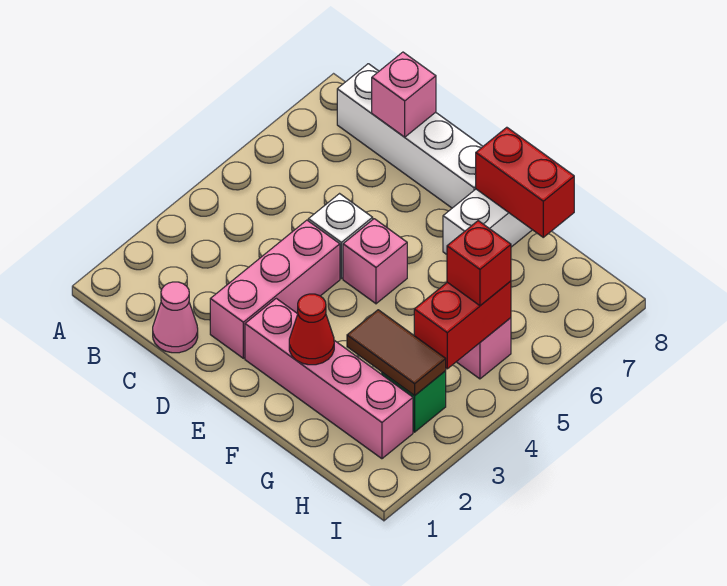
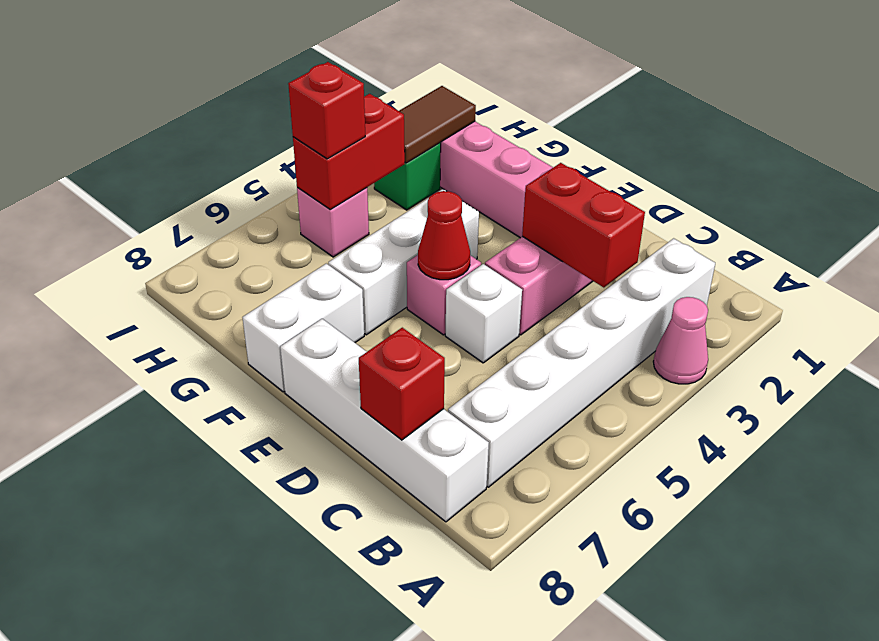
none -> white brick B2:B7 level 1
pink cone C1 level 1 -> pink cone A3 level 1
pink brick C8 level 2 -> red brick C8 level 2
red cone F2 level 2 -> red cone E5 level 2
none -> white brick F4:F6 level 1
red brick F8:G8 level 2 -> red brick C3:D3 level 2
brown tile G3:H3 level 2 -> brown tile H2:H3 level 2

